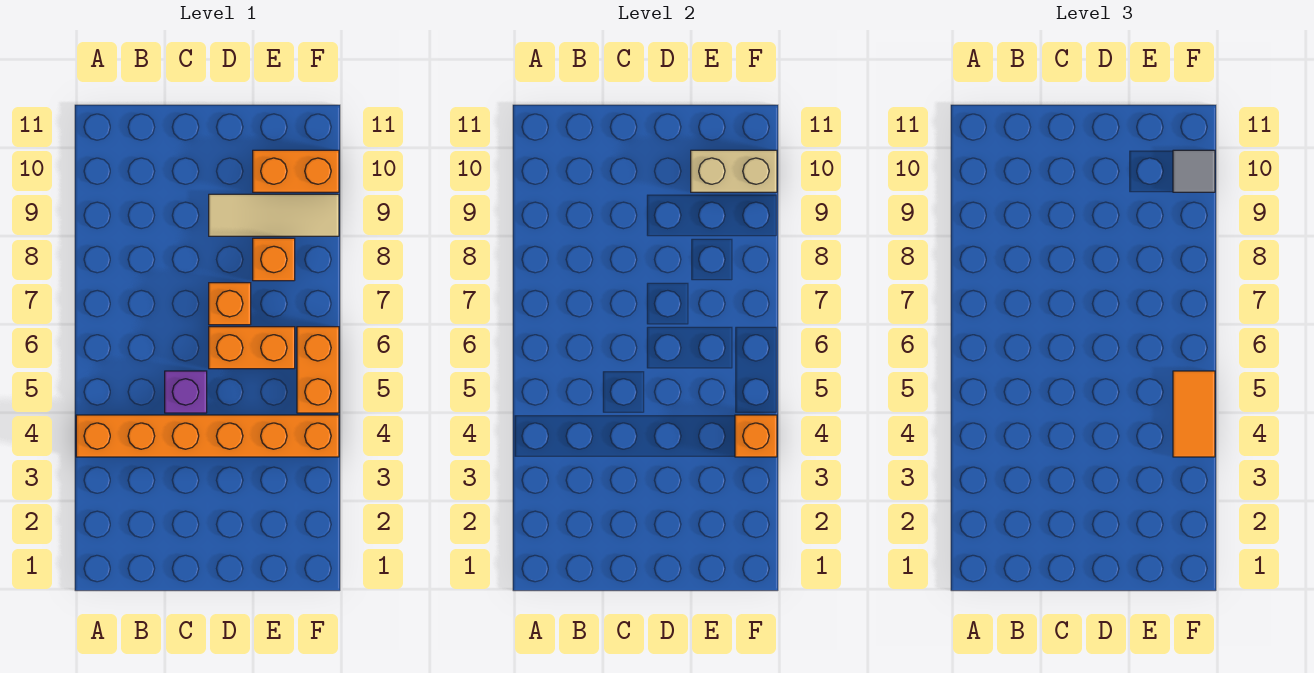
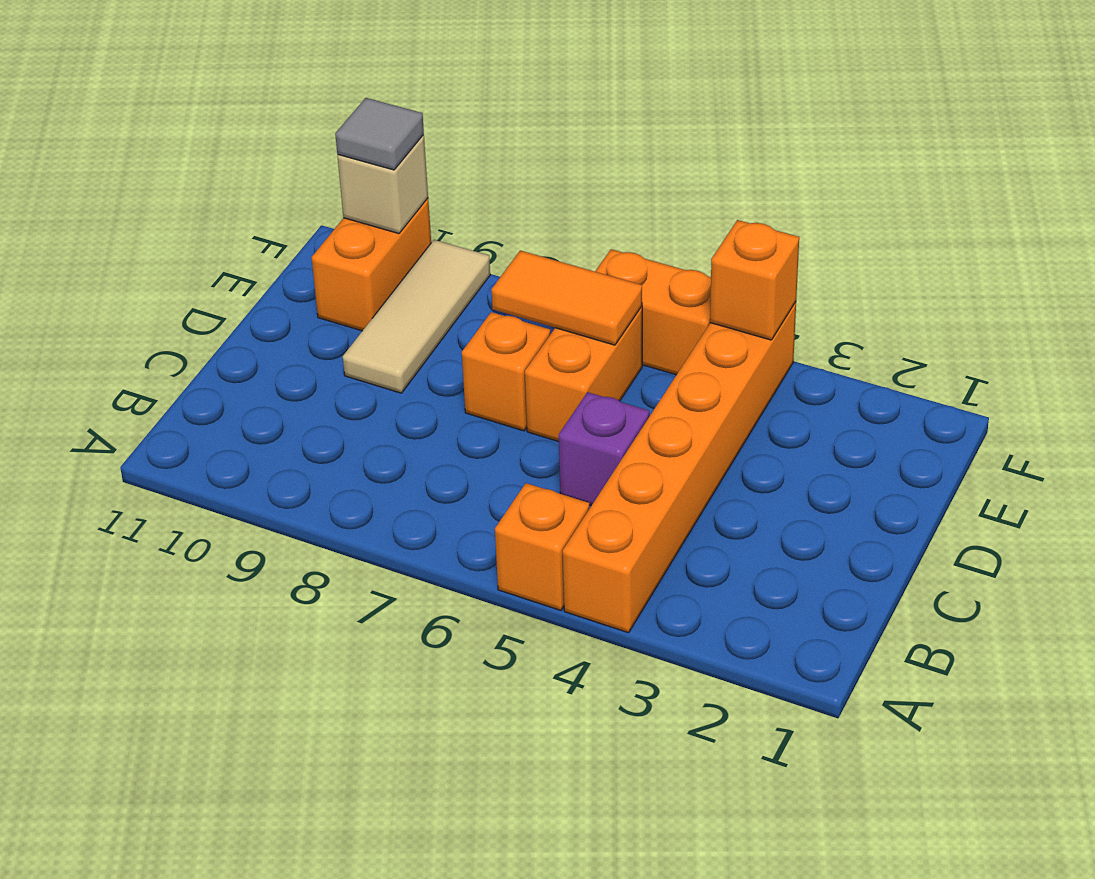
orange brick E8 level 1 -> orange brick A5 level 1
tan brick E10:F10 level 2 -> tan brick F10 level 2
orange tile F4:F5 level 3 -> orange tile E6:E7 level 2

